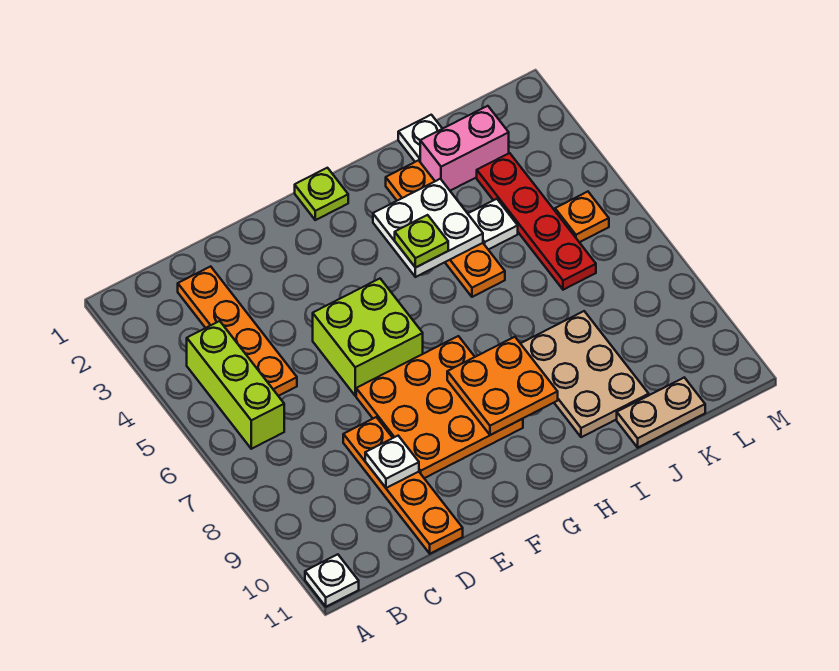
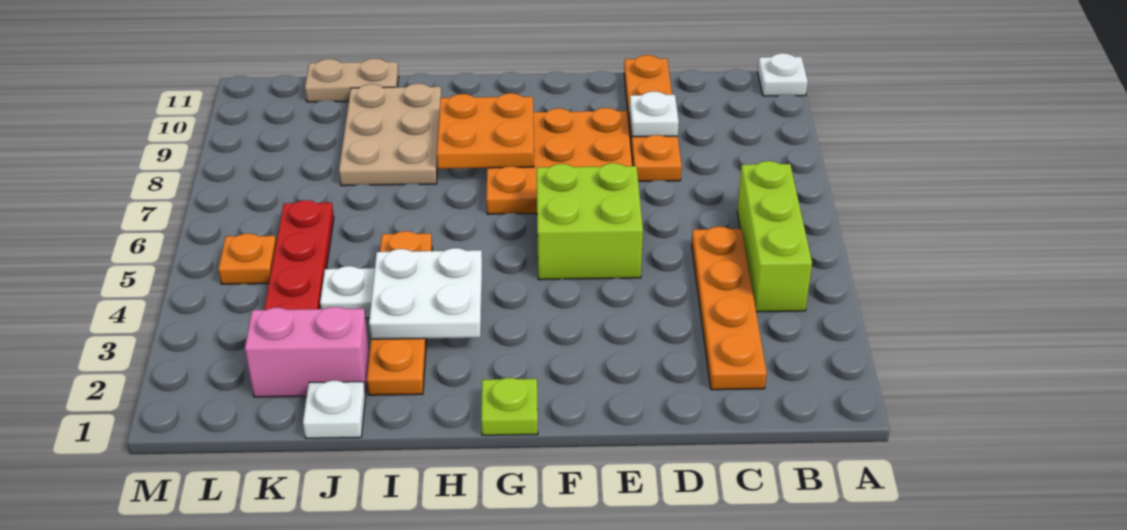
lime plate H4 level 3 -> none

